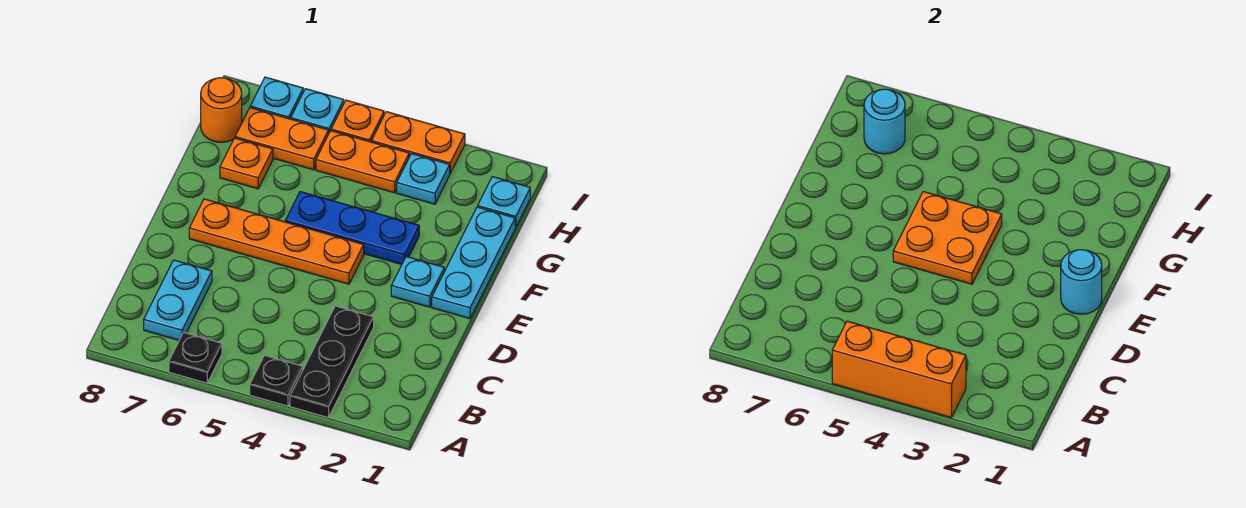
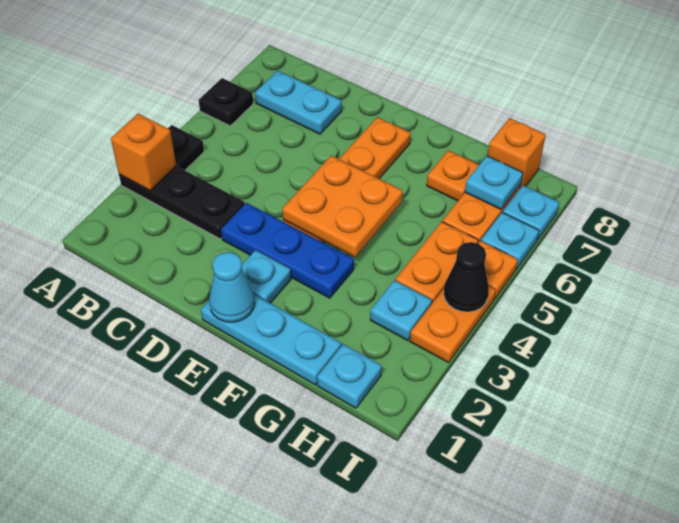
orange brick A3:A5 level 2 -> orange brick A3 level 2
cyan round brick E1 level 2 -> cyan cone E1 level 2
blue plate F3:F5 level 1 -> blue plate D3:F3 level 1
cyan round brick H7 level 2 -> cyan plate H7 level 2
orange round brick H8 level 1 -> orange brick H8 level 1
none -> black cone I4 level 2

